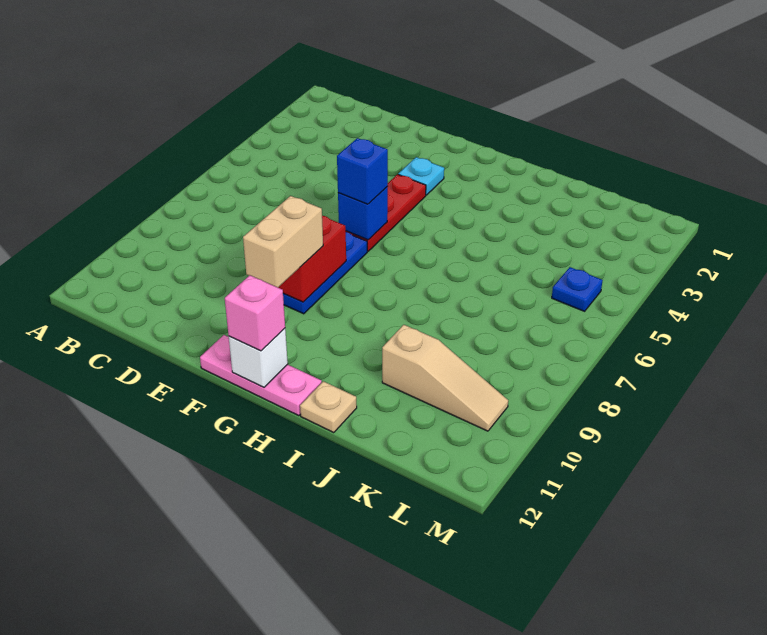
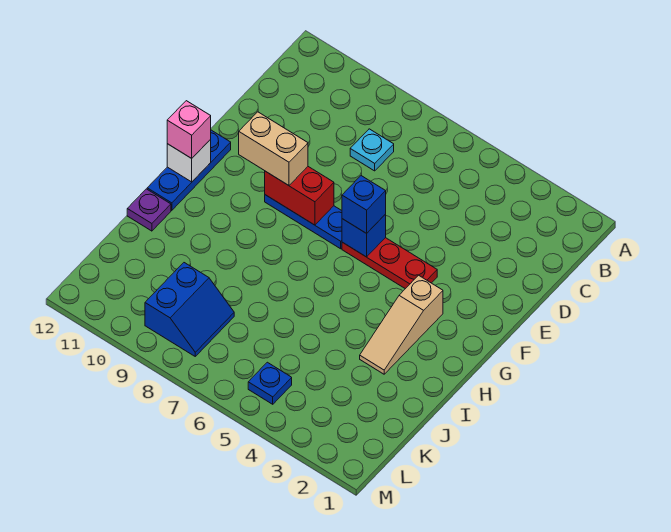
cyan plate F3 level 1 -> cyan plate C8 level 1
pink plate F12:H12 level 1 -> blue plate F12:H12 level 1
tan plate I12 level 1 -> purple plate I12 level 1
tan slope J10:L10 level 1 top J -> tan slope G3:I3 level 1 top G
none -> blue slope K8:L9 level 1 top 9

